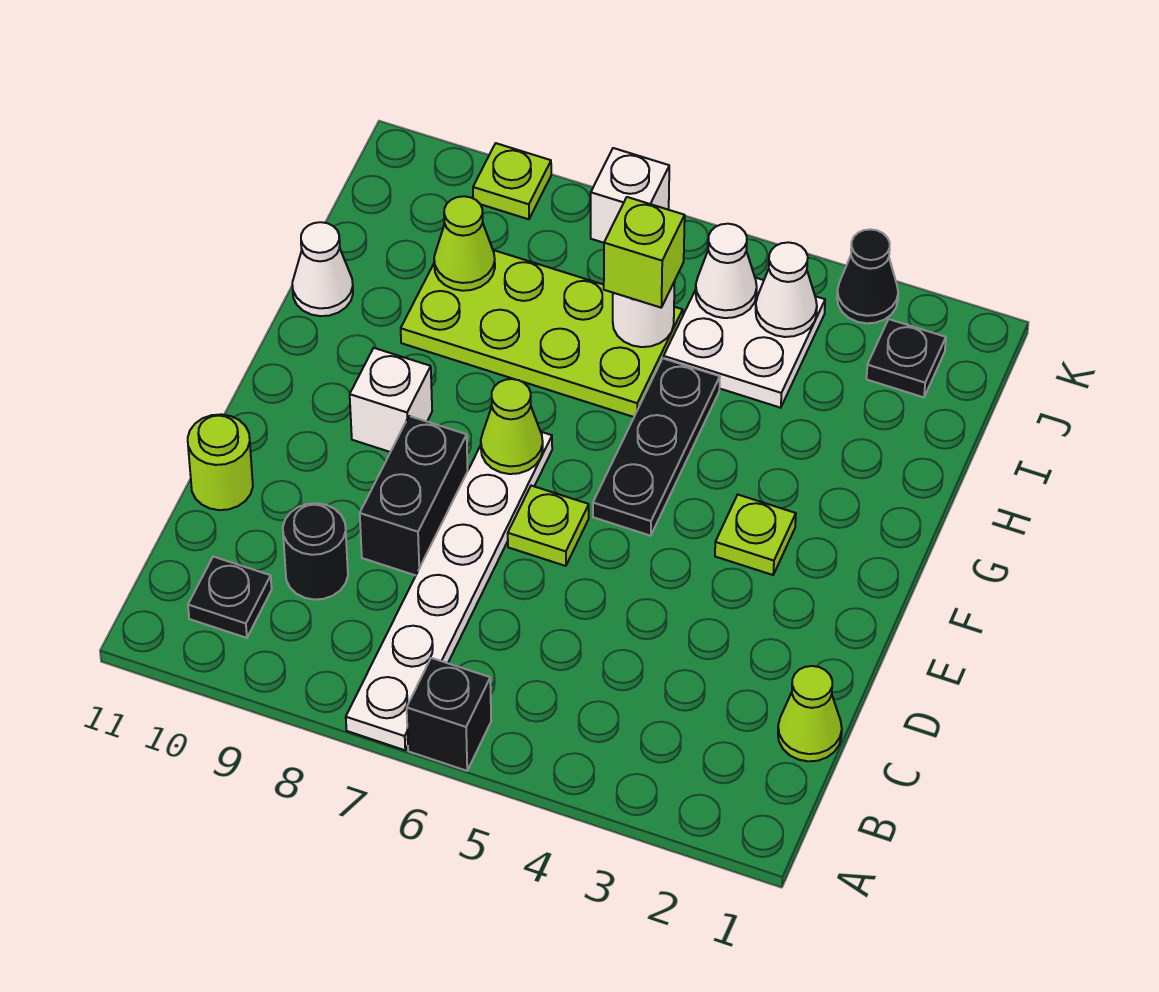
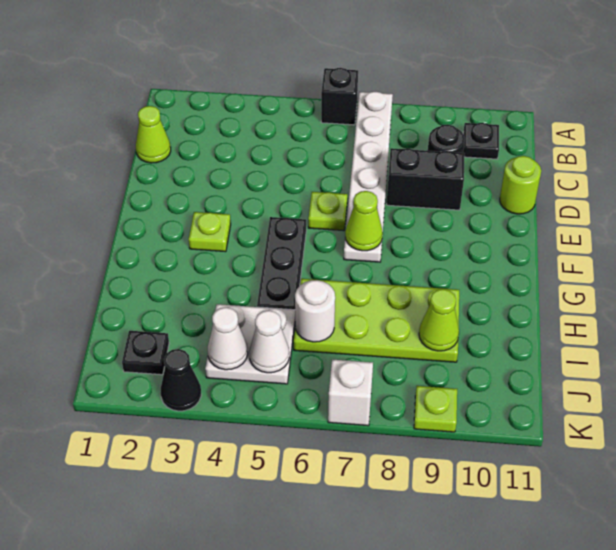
black brick D8:E8 level 1 -> black brick D8:D9 level 1
white brick F9 level 1 -> none
white cone H11 level 1 -> none
lime brick I6 level 3 -> none

